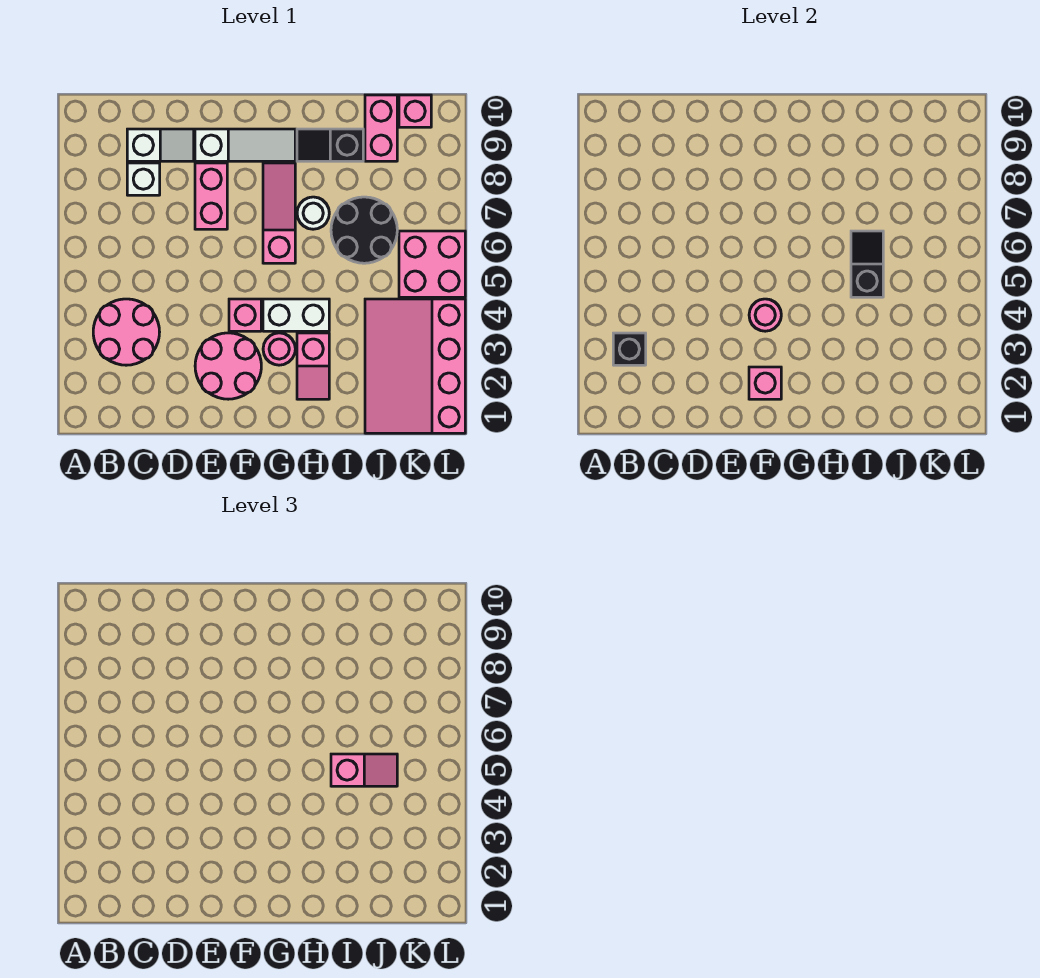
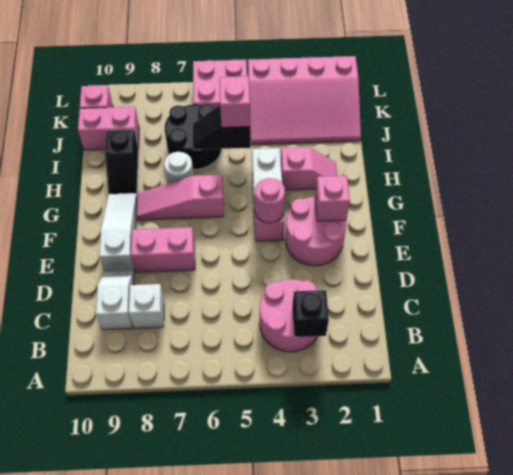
pink round brick G3 level 1 -> none

